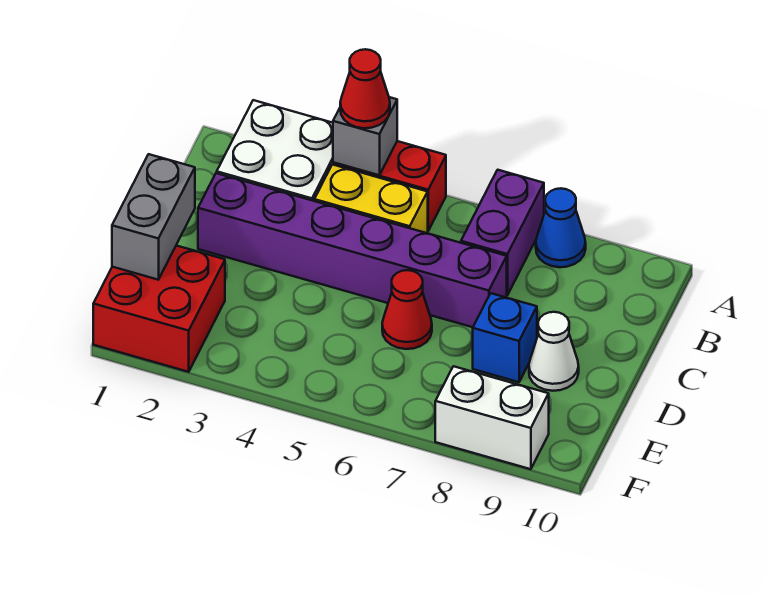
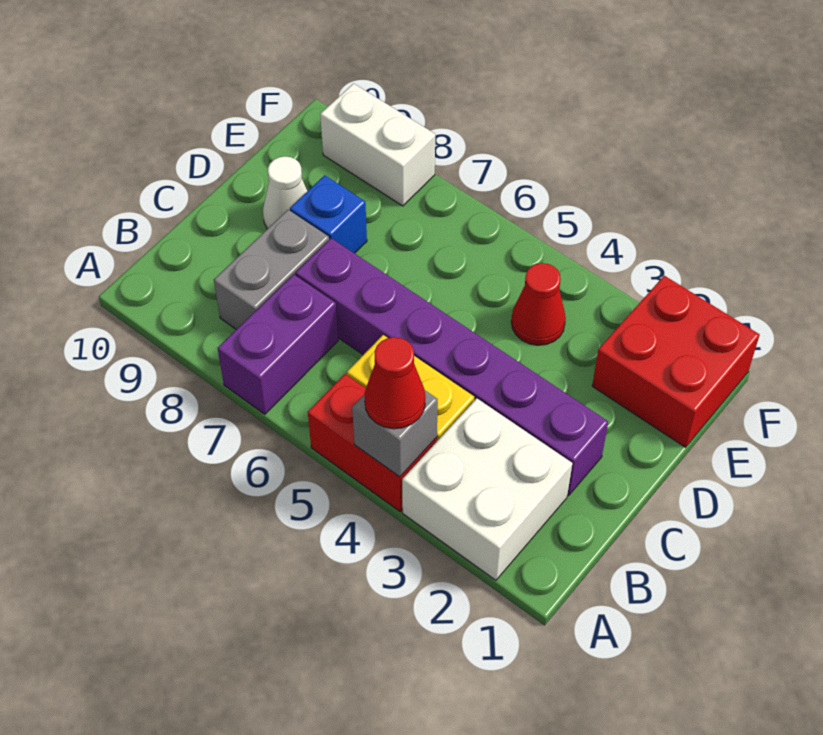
blue cone A8 level 1 -> none
grey brick D1:E1 level 2 -> grey brick B8:C8 level 1
red cone D6 level 1 -> red cone E4 level 1

